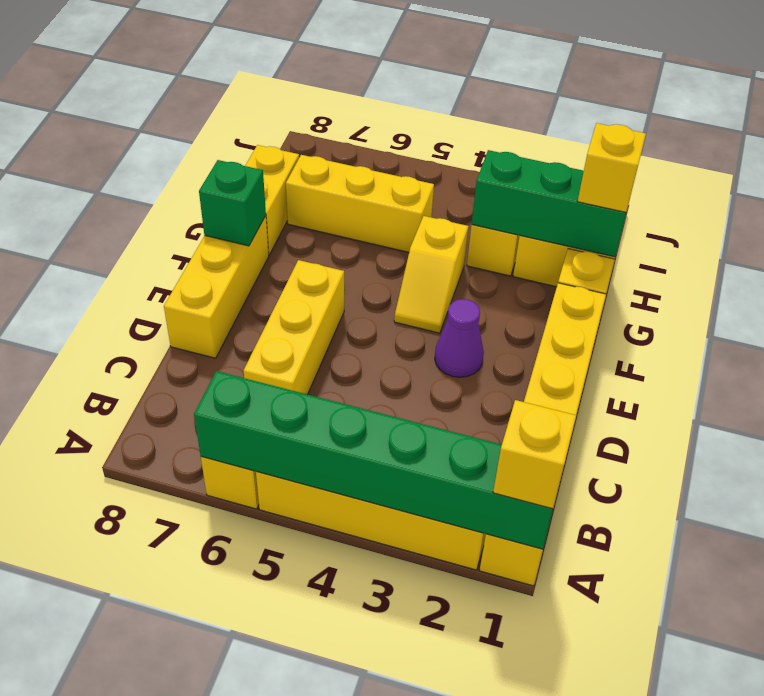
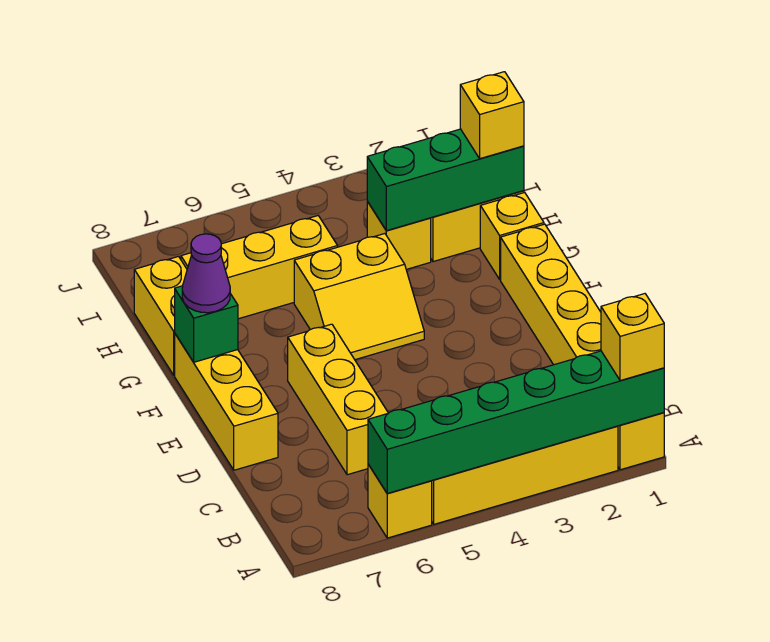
purple cone E3 level 1 -> purple cone F8 level 3
yellow slope F4:G4 level 1 top G -> yellow slope F4:G5 level 1 top G

